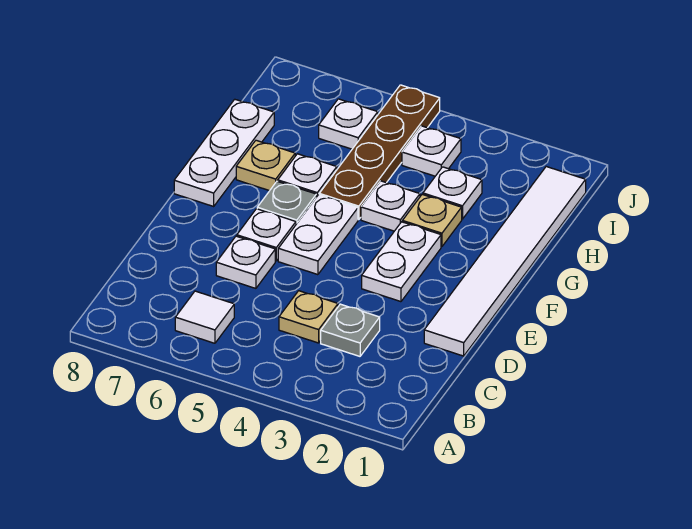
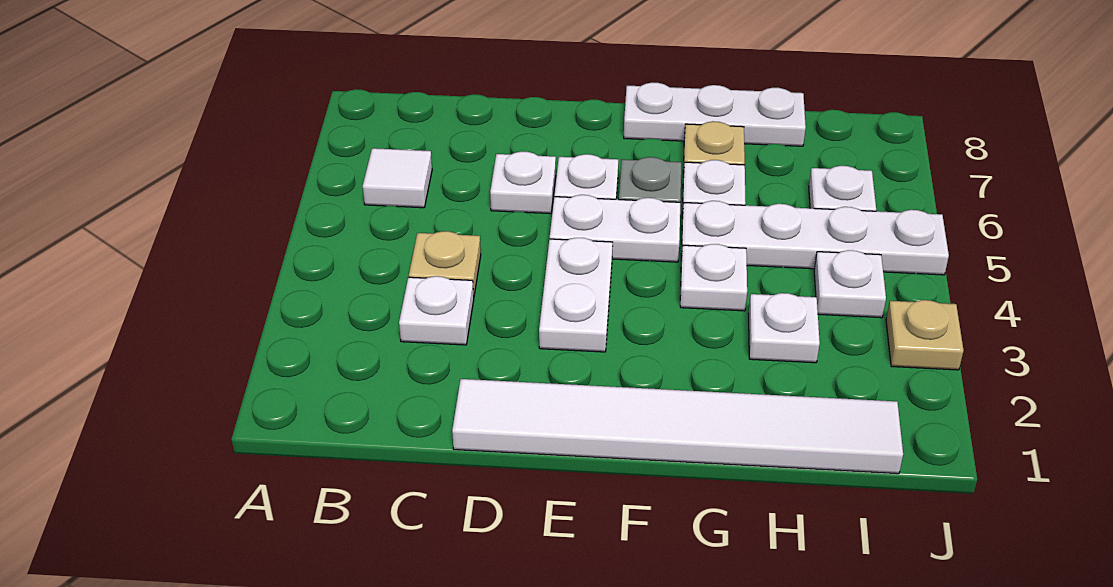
grey plate C3 level 1 -> white plate C3 level 1
white plate E3:F3 level 1 -> white plate E3:E4 level 1
tan plate G3 level 1 -> tan plate J3 level 1
brown plate G5:J5 level 1 -> white plate G5:J5 level 1

